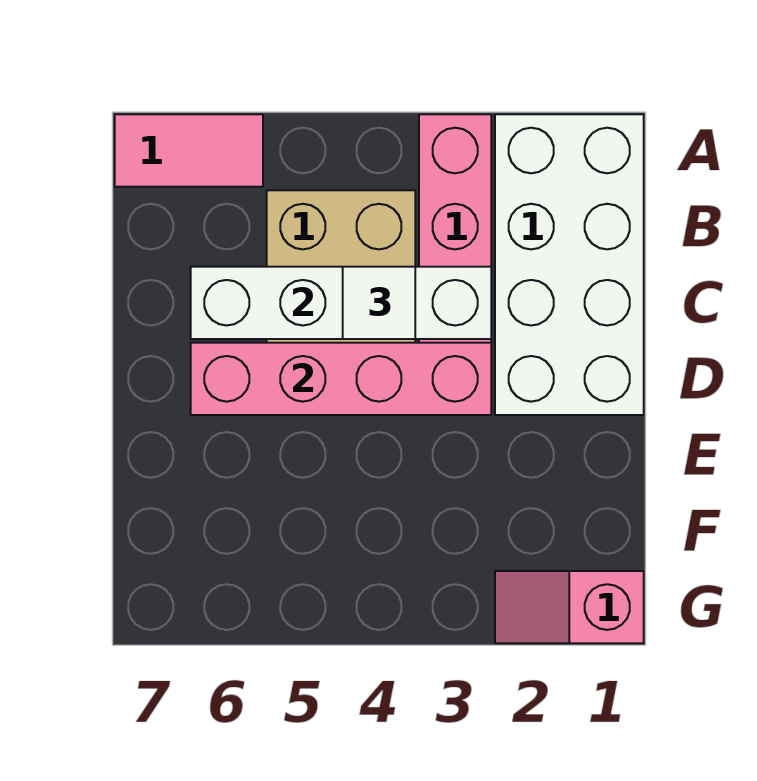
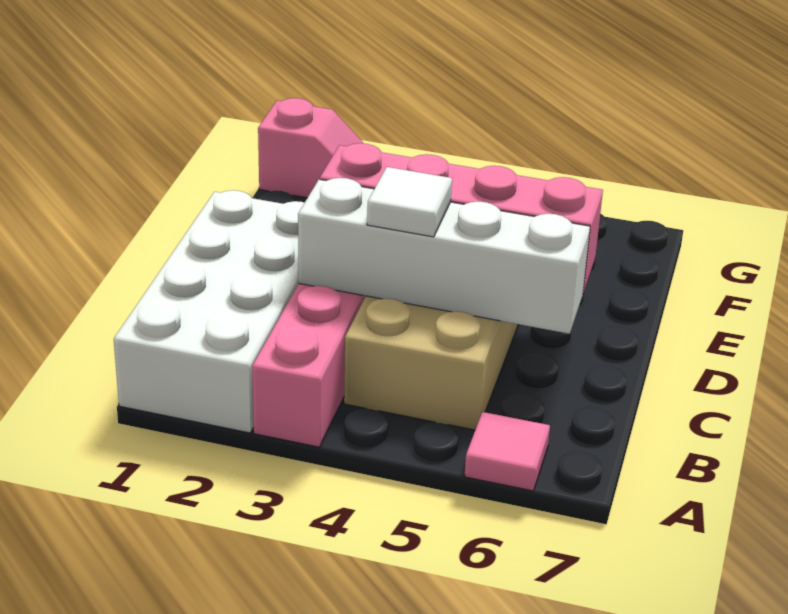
pink tile A6:A7 level 1 -> pink tile A6 level 1

